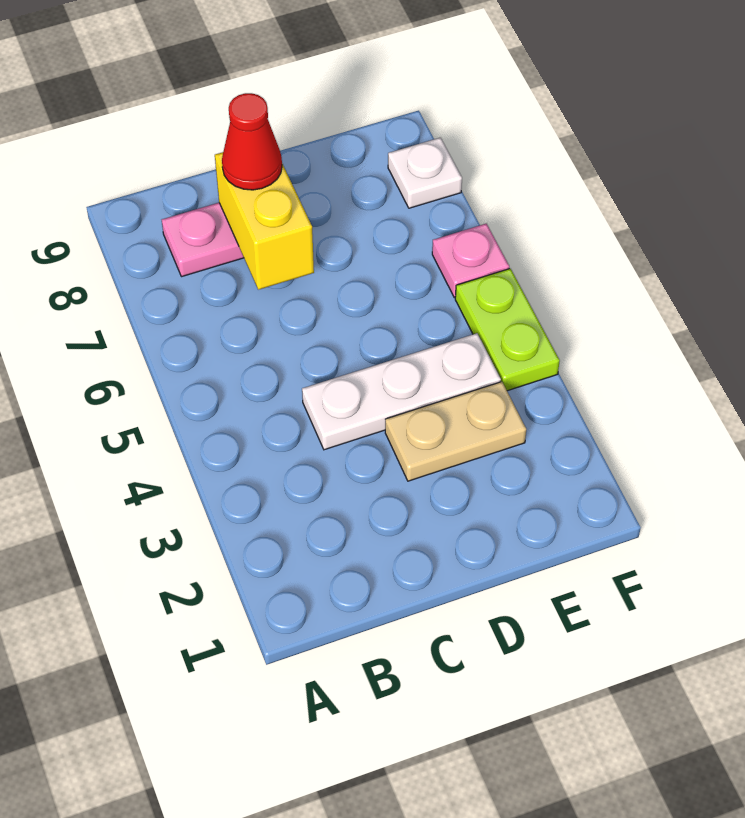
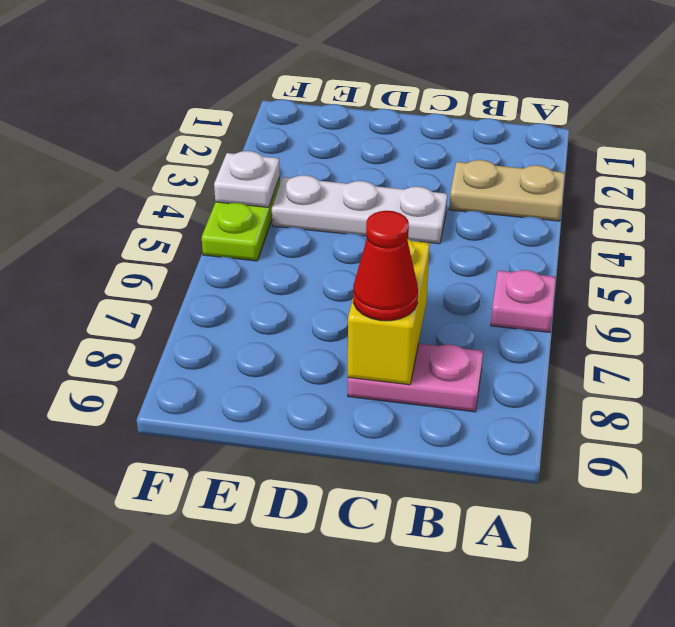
tan plate D3:E3 level 1 -> tan plate A3:B3 level 1
pink plate F6 level 1 -> pink plate A6 level 1
white plate F8 level 1 -> white plate F4 level 2

